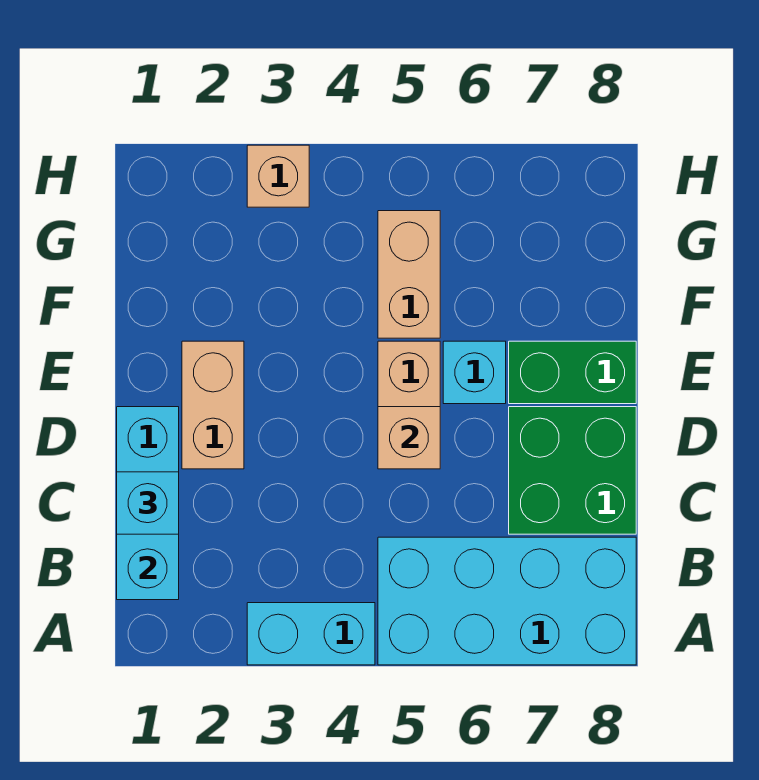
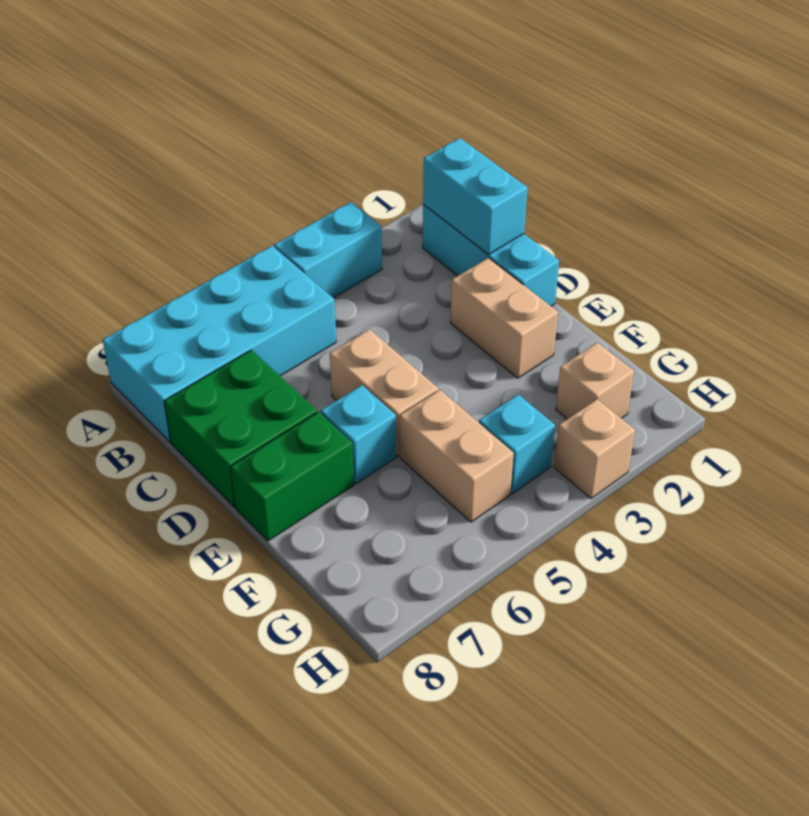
cyan brick C1 level 3 -> cyan brick G4 level 1
tan brick D5 level 2 -> tan brick G2 level 1

